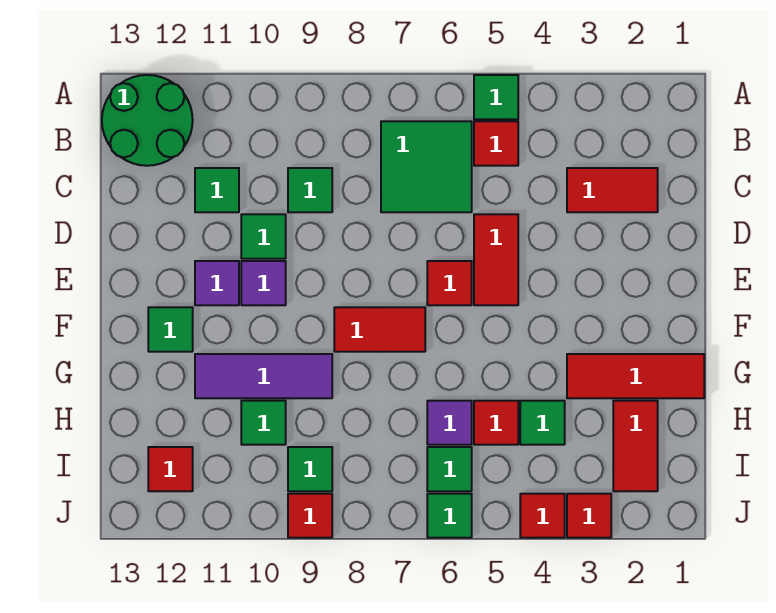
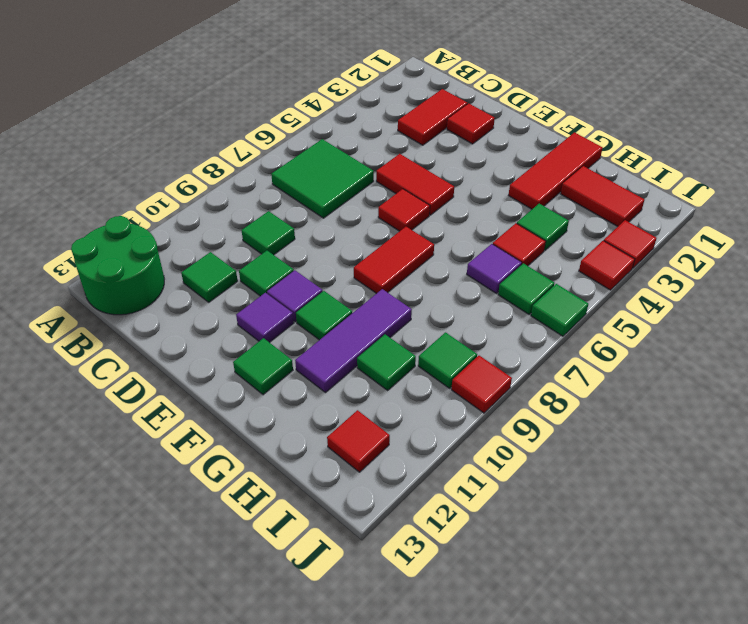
green tile A5 level 1 -> green tile F10 level 1
red tile B5 level 1 -> red tile D2 level 1

